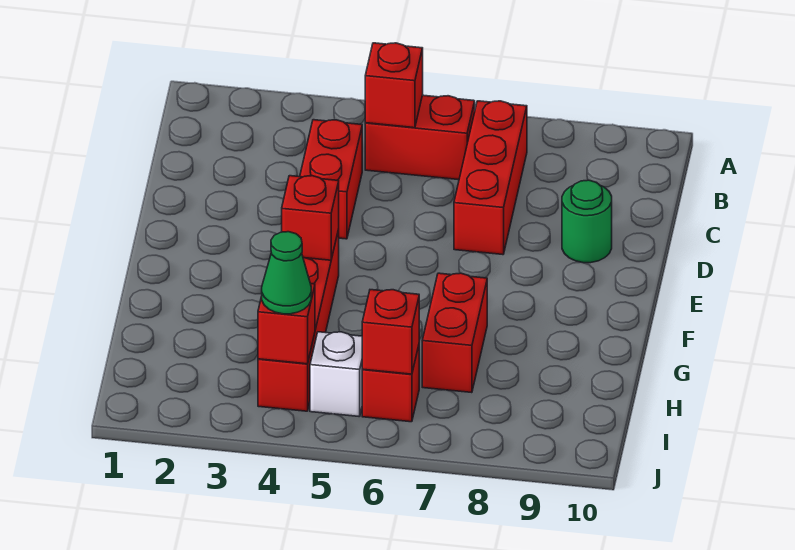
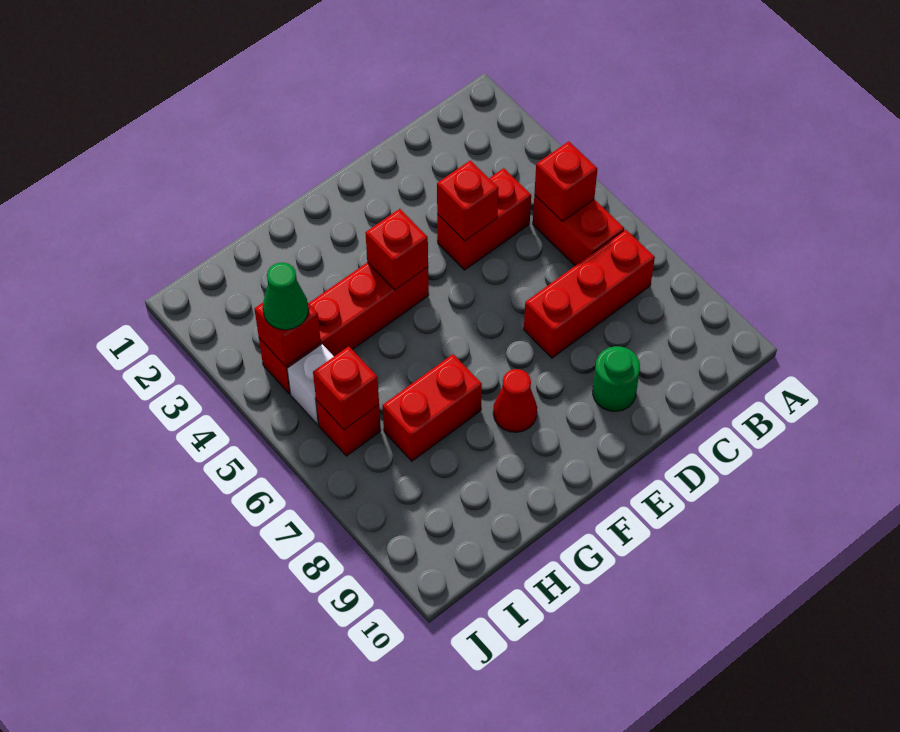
none -> red brick D4 level 2
none -> red cone F8 level 1

